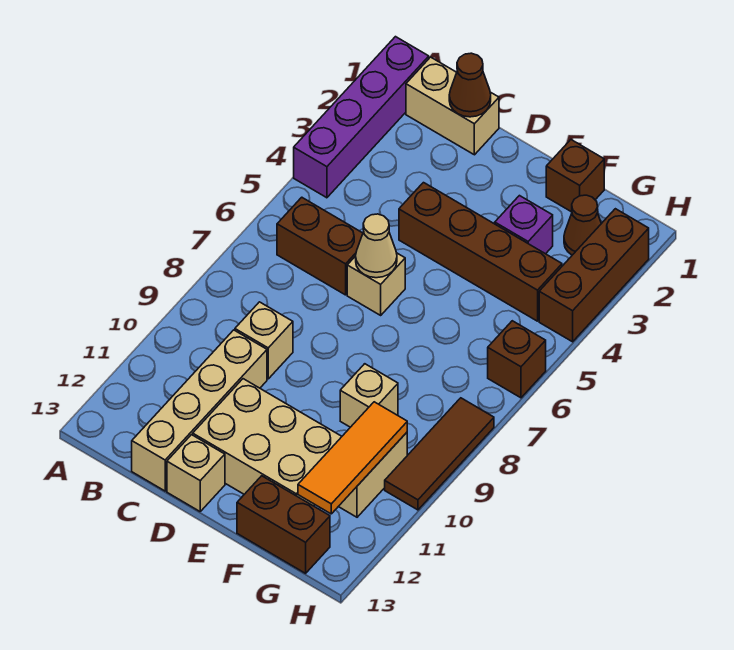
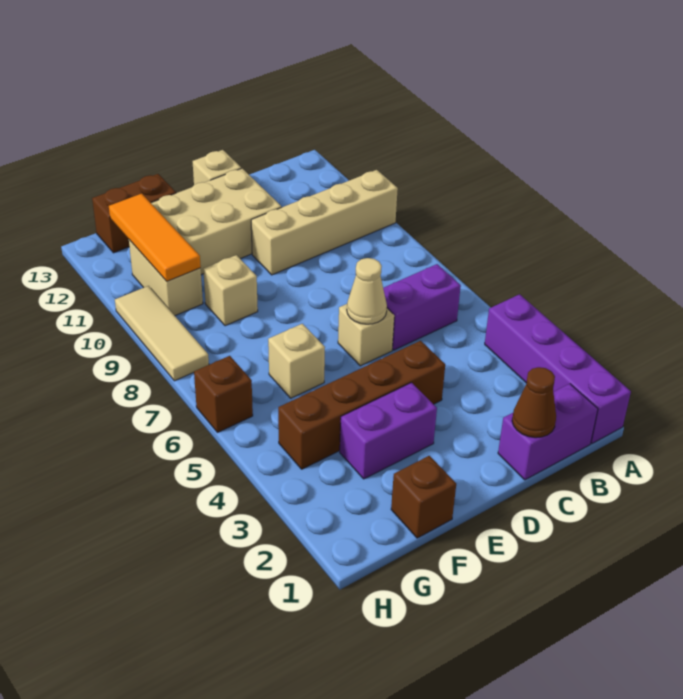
tan brick B1:C1 level 1 -> purple brick B1:C1 level 1
brown brick B6:C6 level 1 -> purple brick B6:C6 level 1
tan brick C9 level 1 -> tan brick F6 level 1
tan brick C10:C13 level 1 -> tan brick A10:D10 level 1
purple brick F3 level 1 -> purple brick E3:F3 level 1
brown cone G2 level 1 -> none
brown brick H2:H4 level 1 -> none
brown tile H8:H10 level 1 -> tan tile H8:H10 level 1

